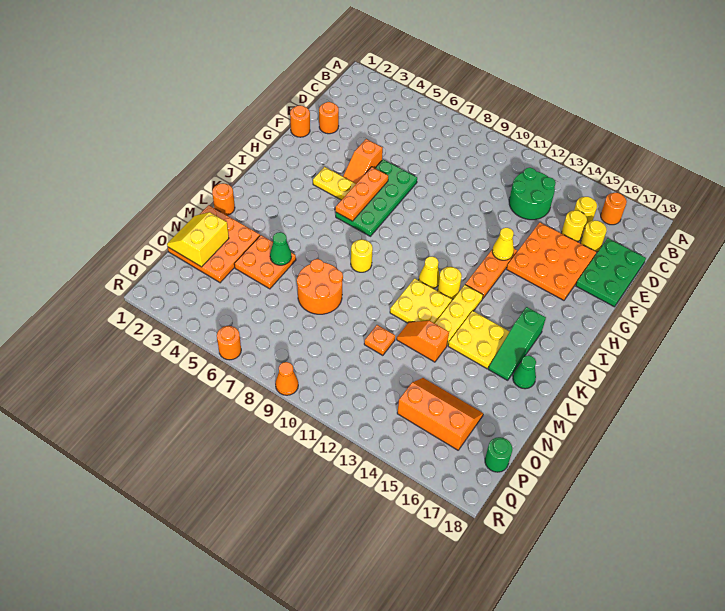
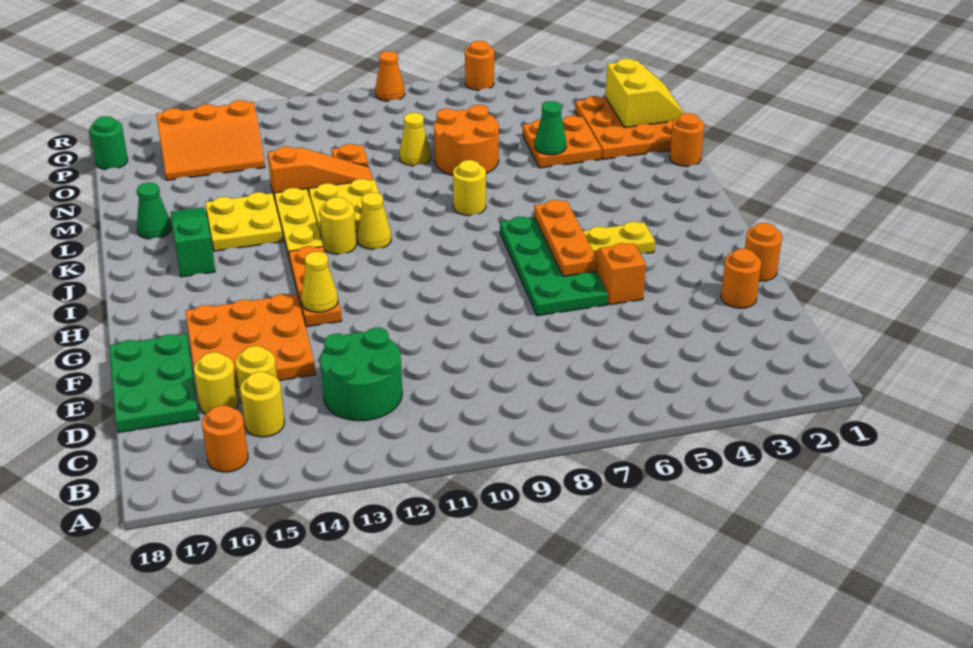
orange slope M12:M13 level 1 top 13 -> orange slope M11:M13 level 1 top 13
none -> yellow cone N9 level 1

